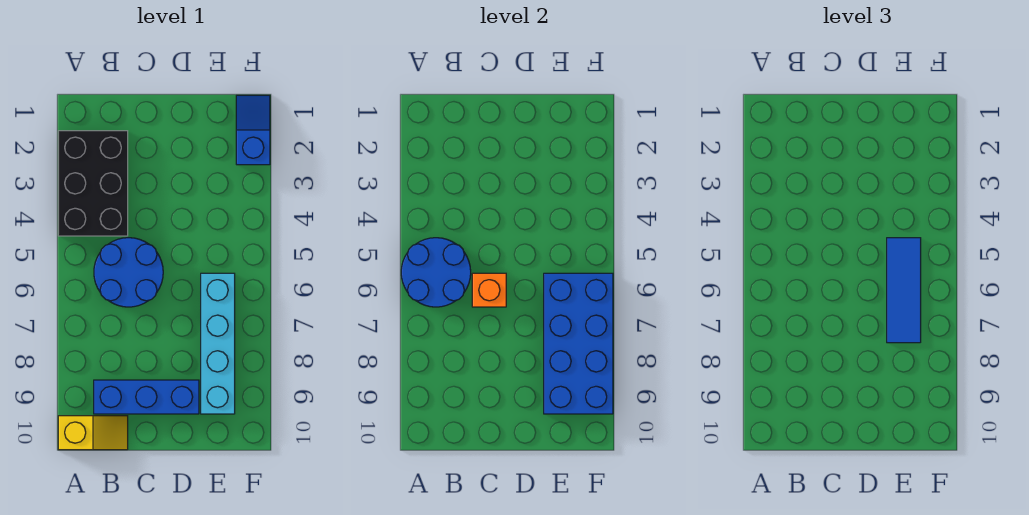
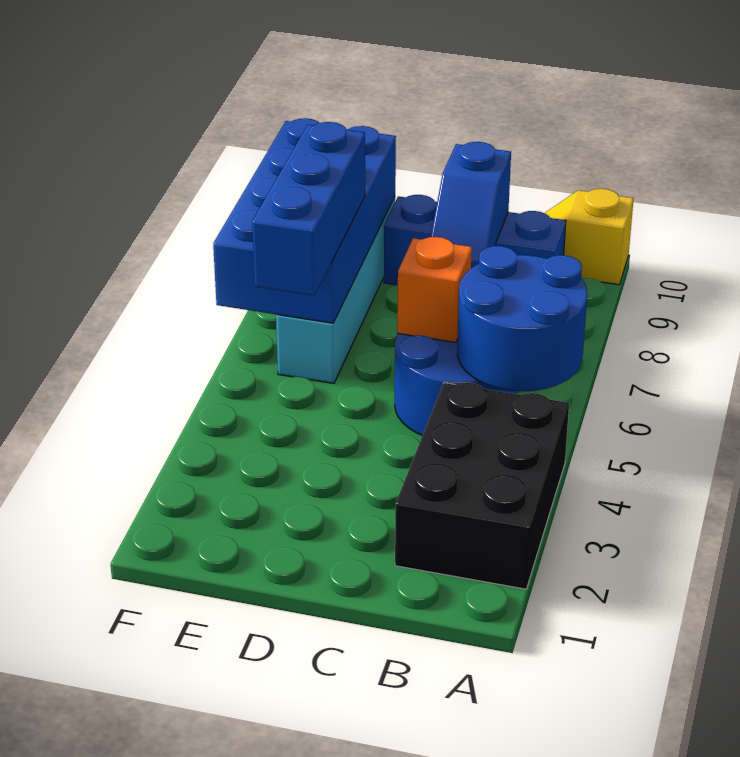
blue tile E5:E7 level 3 -> blue brick E5:E7 level 3
blue slope F1:F2 level 1 top 2 -> blue slope C8:C9 level 2 top 9

